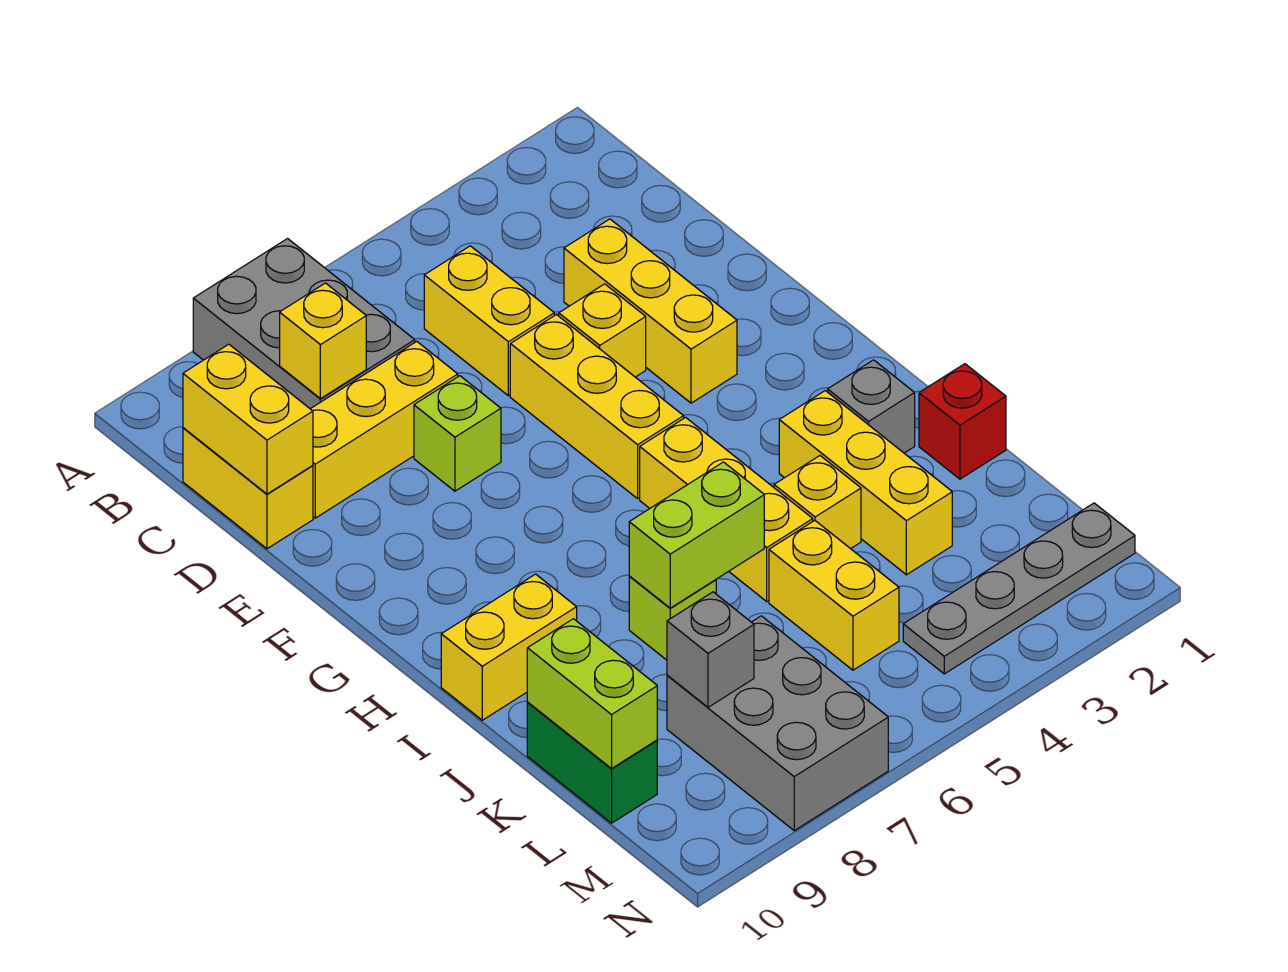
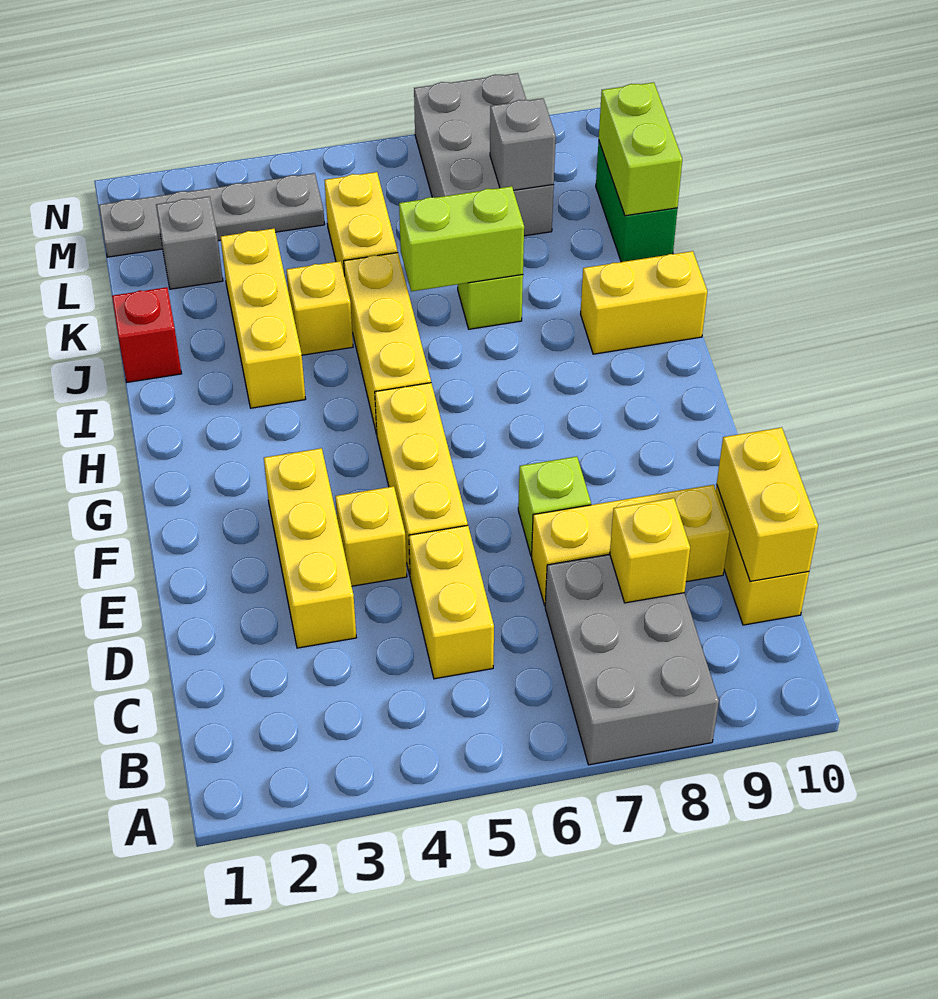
grey brick I2 level 1 -> grey brick L2 level 1

